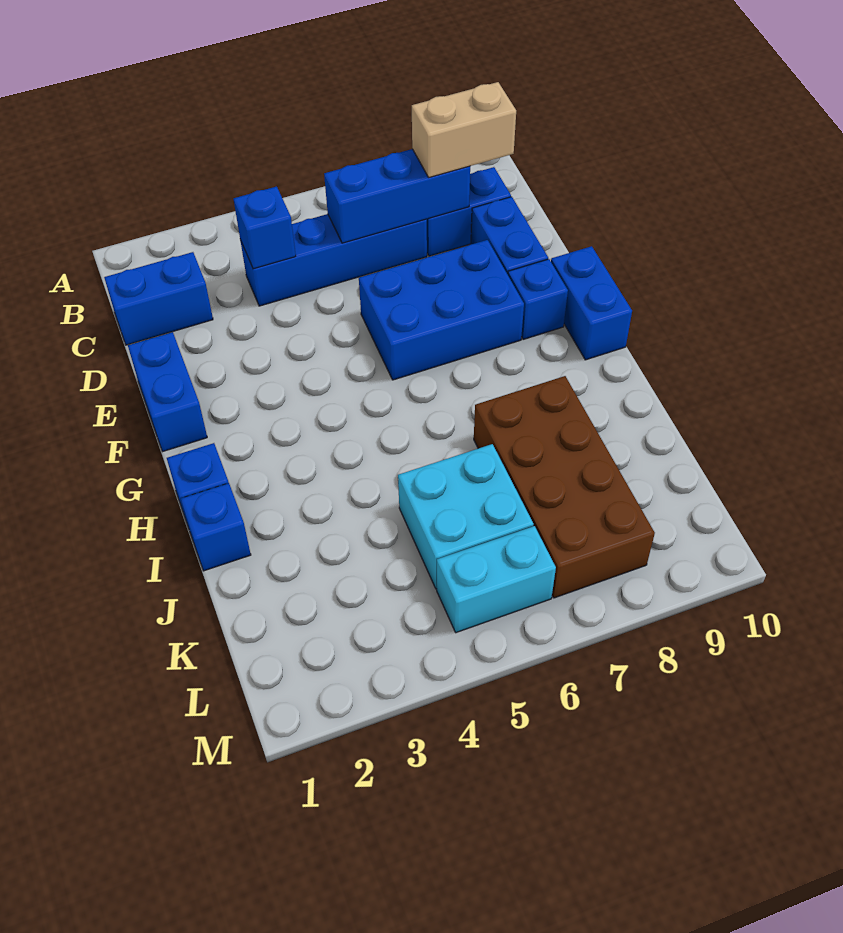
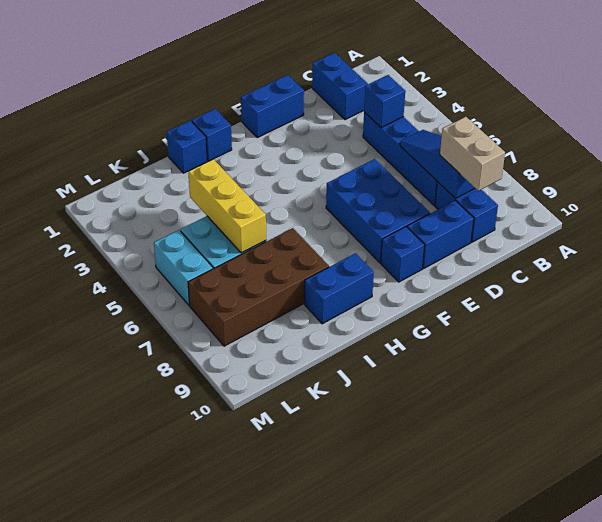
blue brick C6:C8 level 2 -> blue slope C6:C8 level 2 top 8
blue brick F10:G10 level 1 -> blue brick H9:I9 level 1
none -> yellow brick J4:J6 level 2

